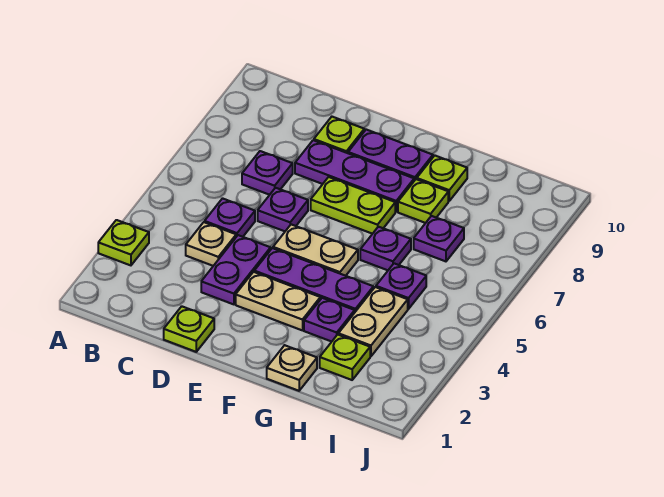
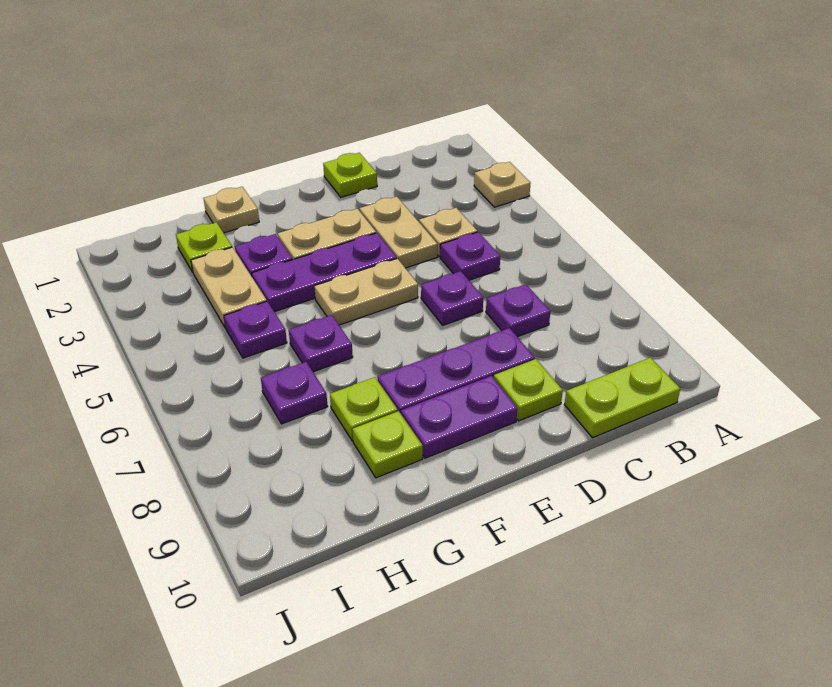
lime plate A3 level 1 -> tan plate A3 level 1
purple plate D3:D4 level 1 -> tan plate D3:D4 level 1
lime plate E7:F7 level 1 -> lime plate B10:C10 level 1

